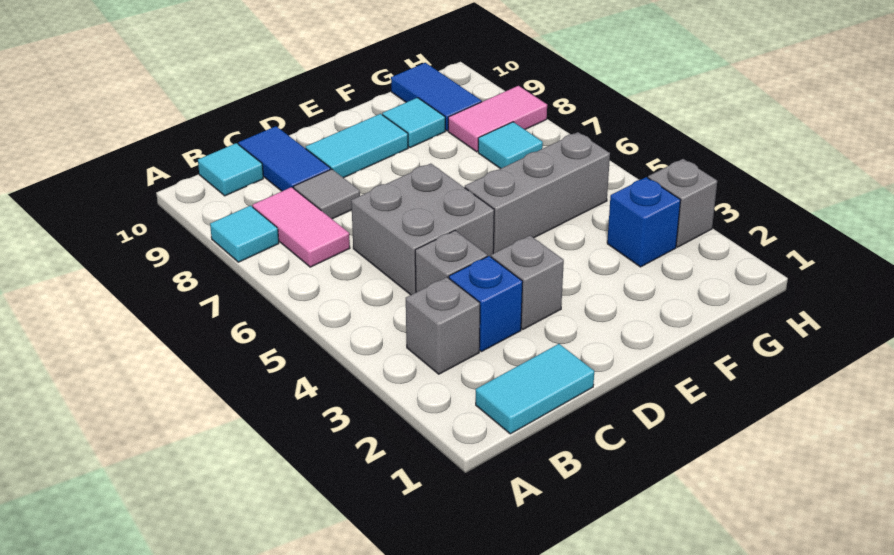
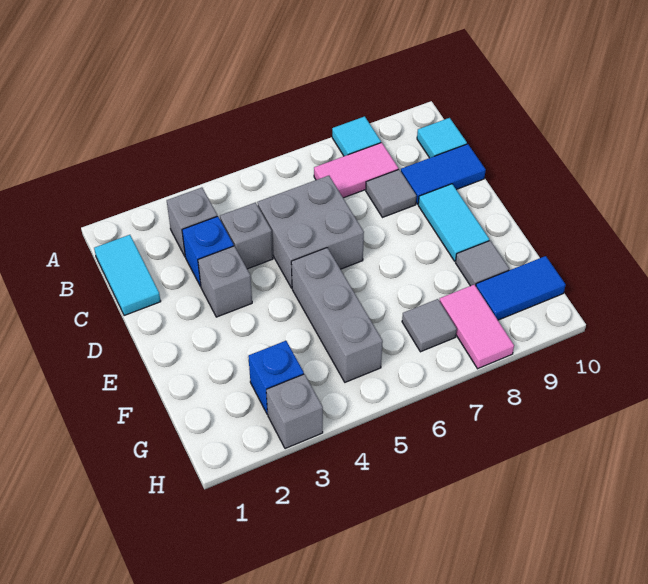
cyan tile F9 level 1 -> grey tile F9 level 1
cyan tile G7 level 1 -> grey tile G7 level 1

